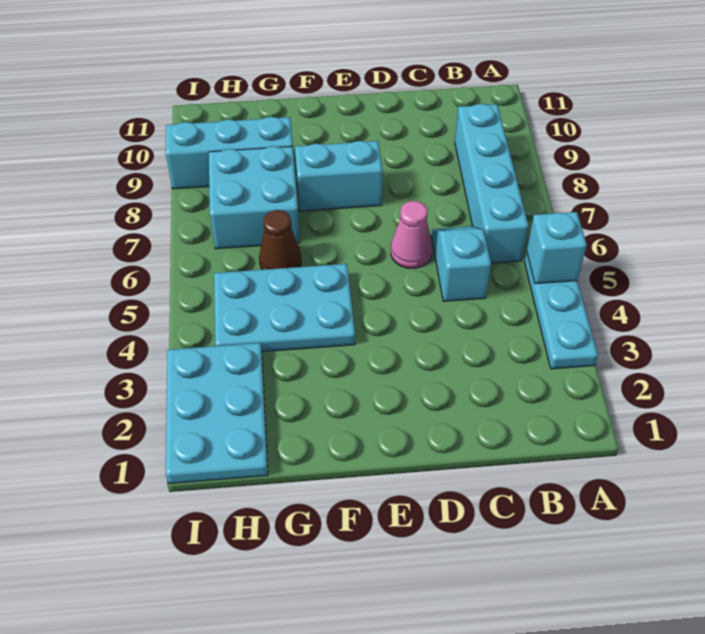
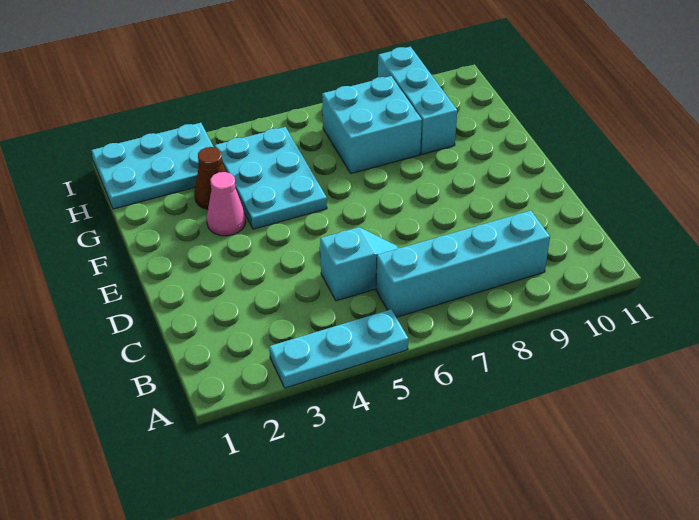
cyan brick A5 level 2 -> none
pink cone D6 level 1 -> pink cone F3 level 1
cyan brick E8:F8 level 1 -> none
brown cone G6 level 1 -> brown cone G3 level 1

